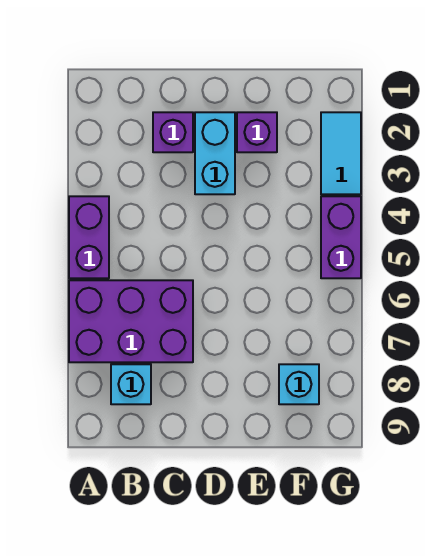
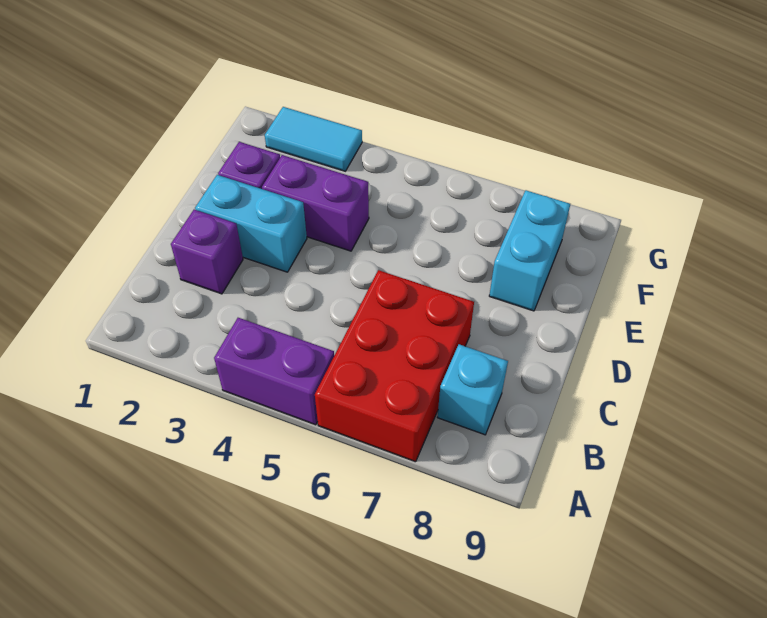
purple brick A6:C7 level 1 -> red brick A6:C7 level 1
cyan brick F8 level 1 -> cyan brick E8:F8 level 1
purple brick G4:G5 level 1 -> purple brick E3:E4 level 1

